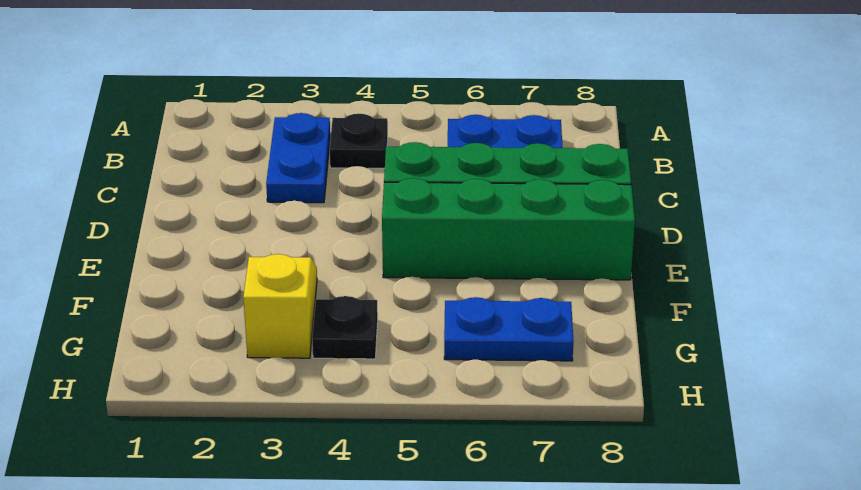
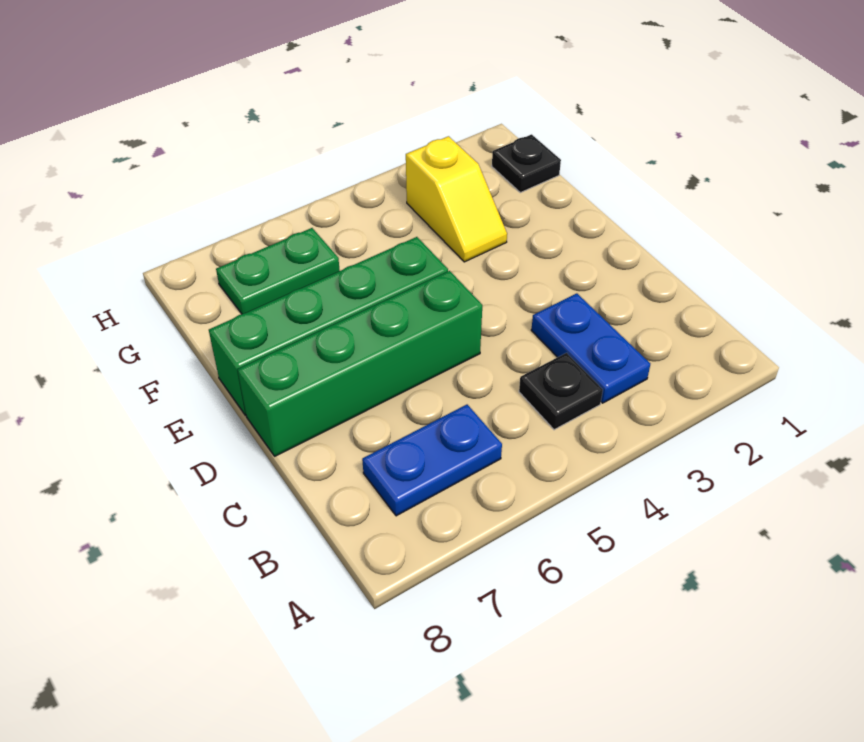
black plate G4 level 1 -> black plate G1 level 1
blue plate G6:G7 level 1 -> green plate G6:G7 level 1

